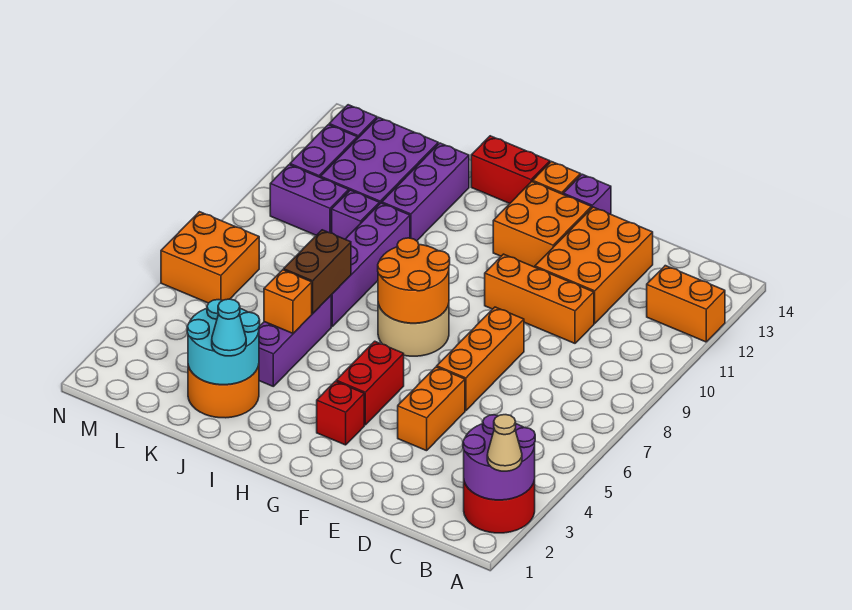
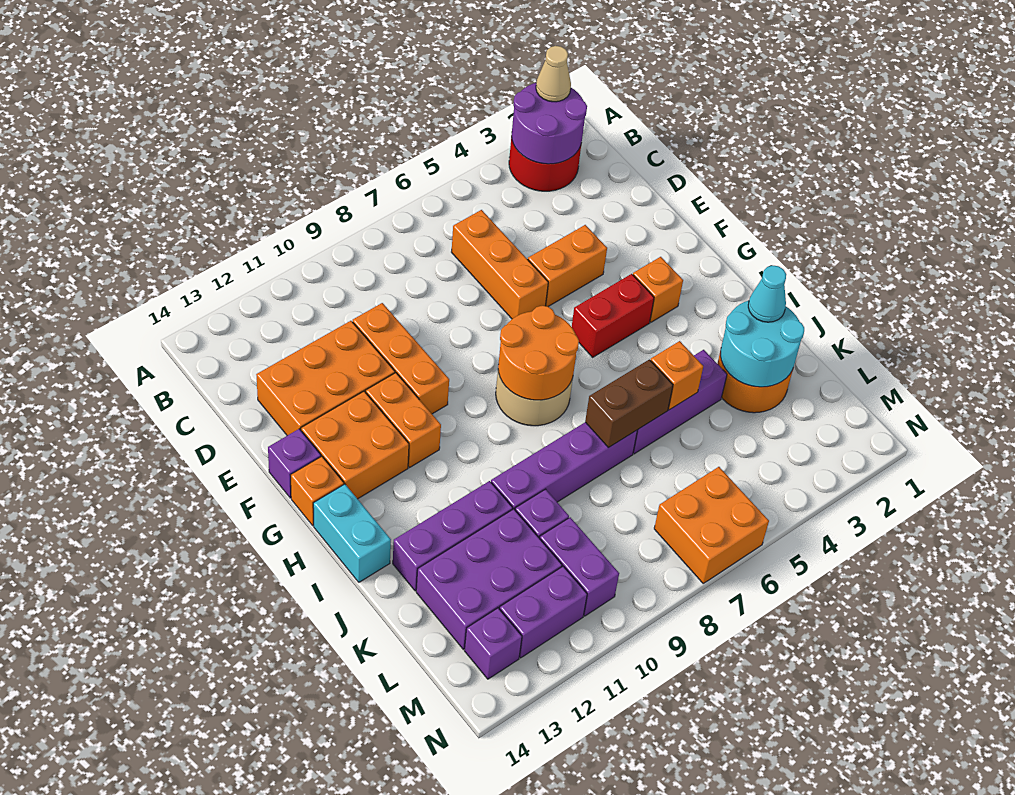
orange brick A12:B12 level 1 -> orange brick F11:G11 level 1
orange brick E6:E8 level 1 -> orange brick C6:E6 level 1
red brick G3 level 1 -> orange brick G3 level 1
red brick H14:I14 level 1 -> cyan brick H14:I14 level 1

